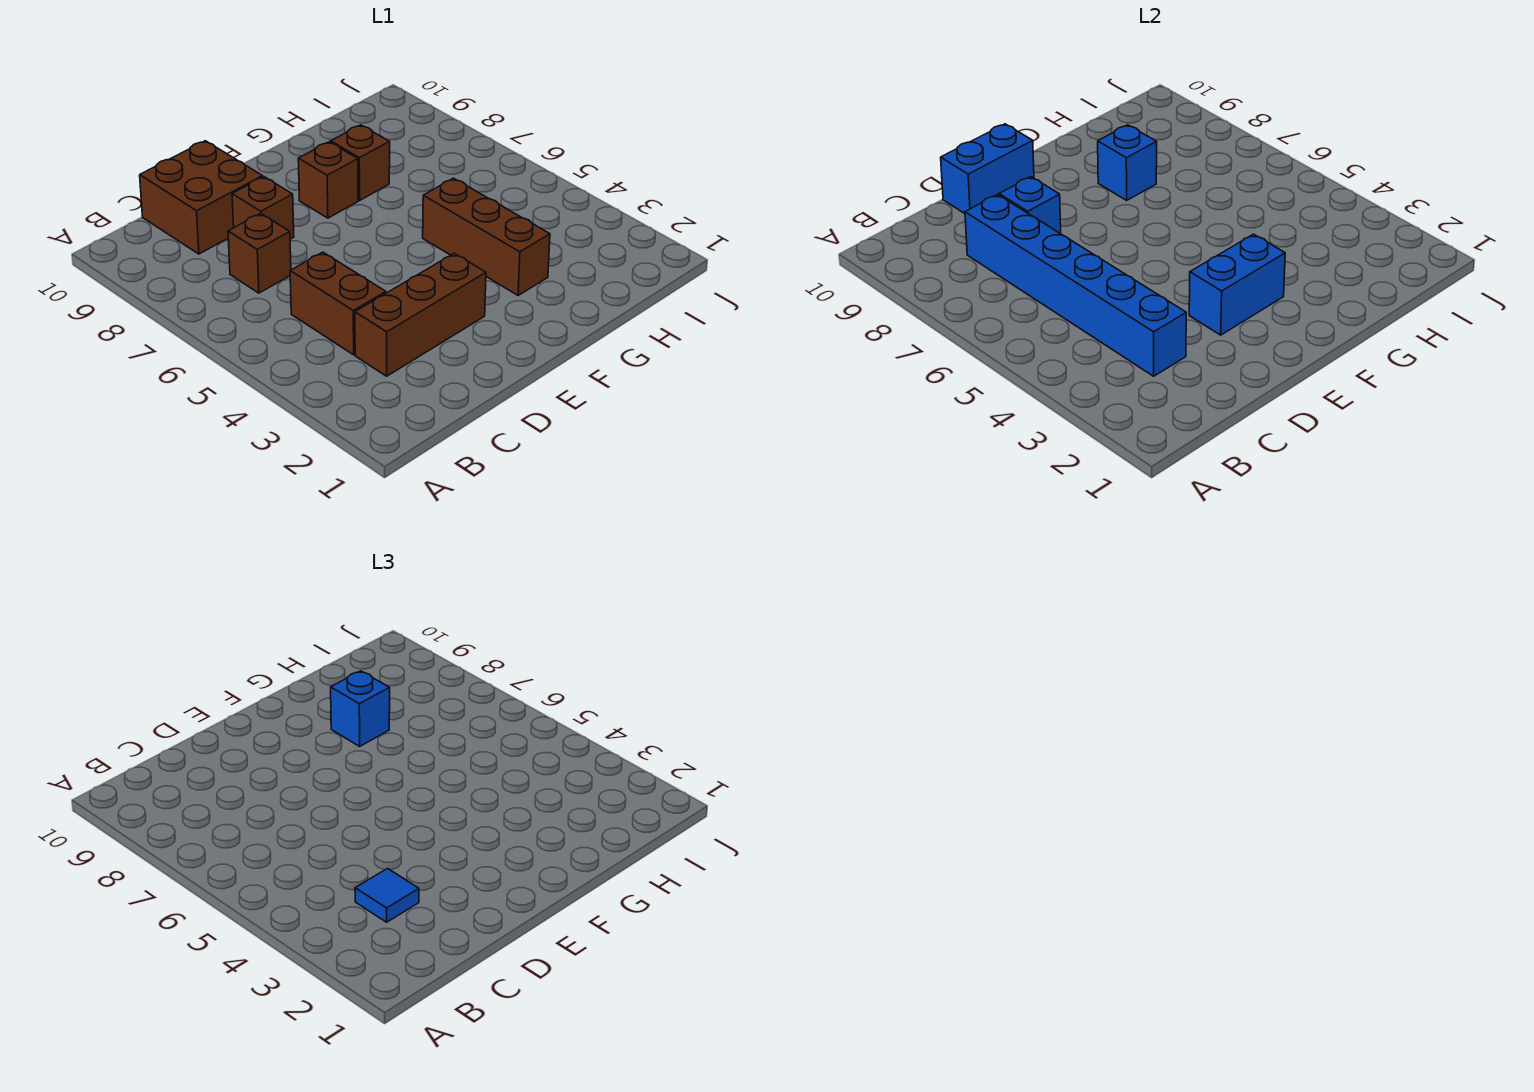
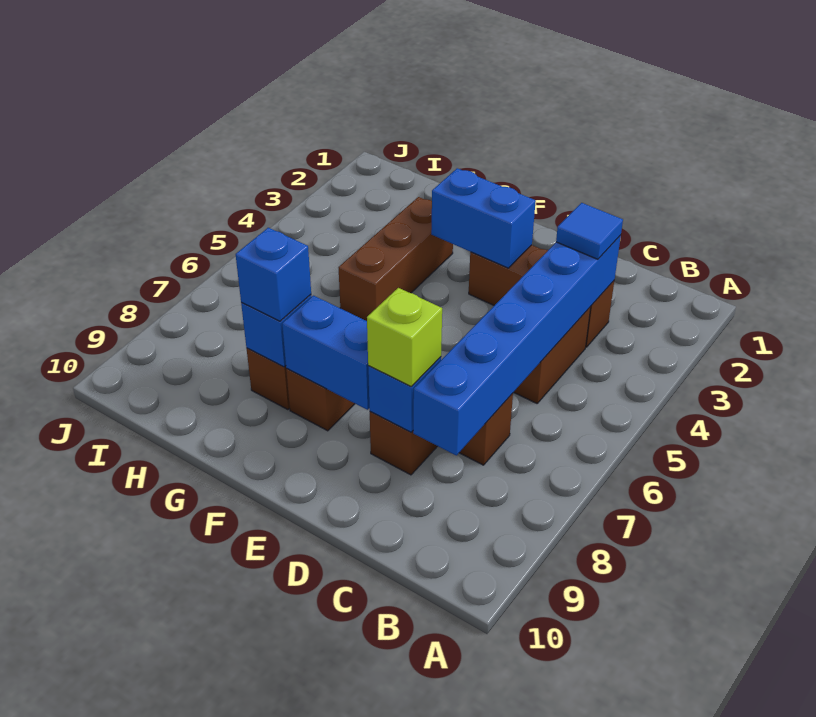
brown brick C9:D10 level 1 -> none
none -> lime brick D8 level 3
blue brick D10:E10 level 2 -> blue brick E8:F8 level 2

